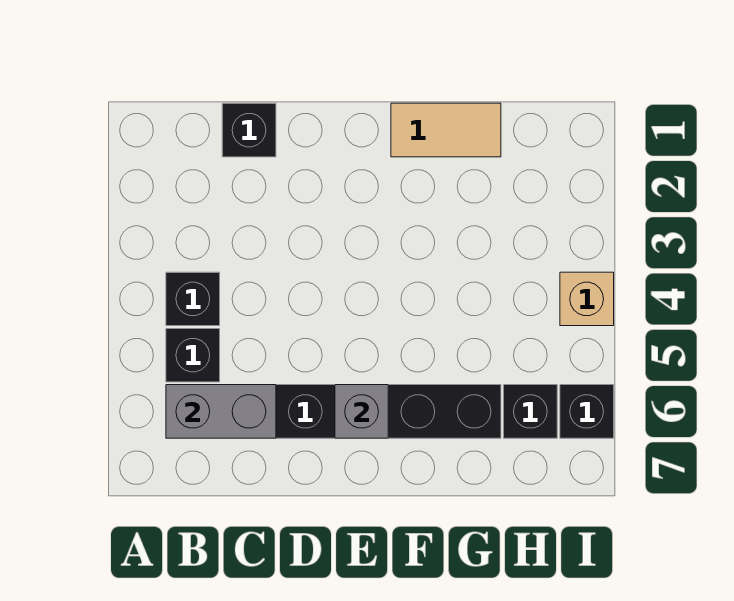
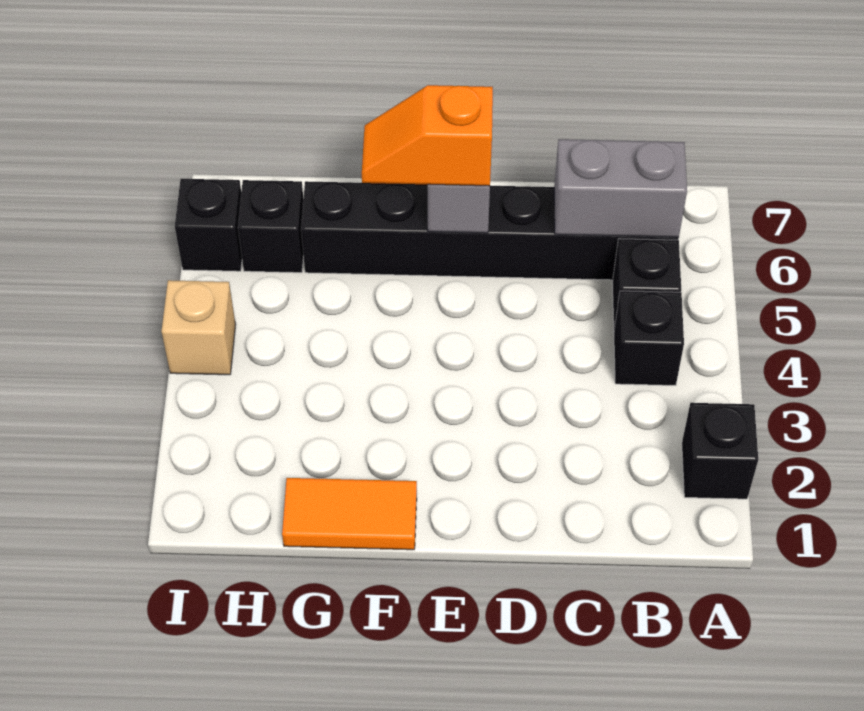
black brick C1 level 1 -> black brick A2 level 1
none -> orange slope E6:F6 level 3 top E
tan tile F1:G1 level 1 -> orange tile F1:G1 level 1

